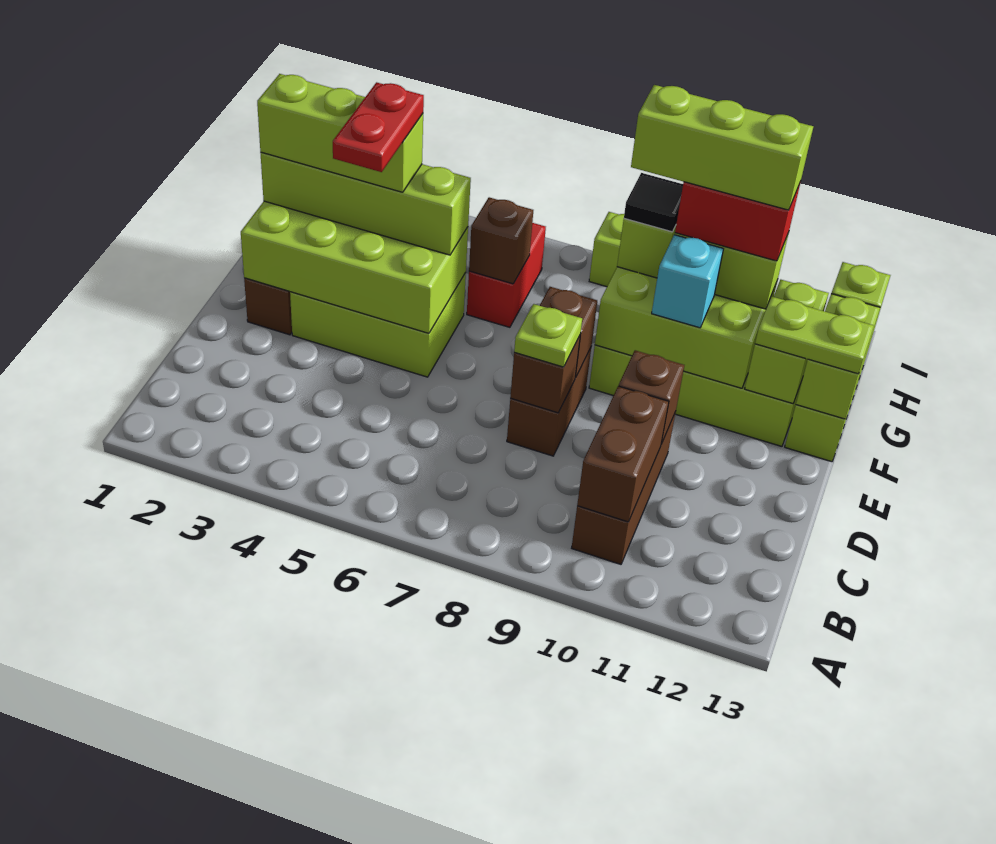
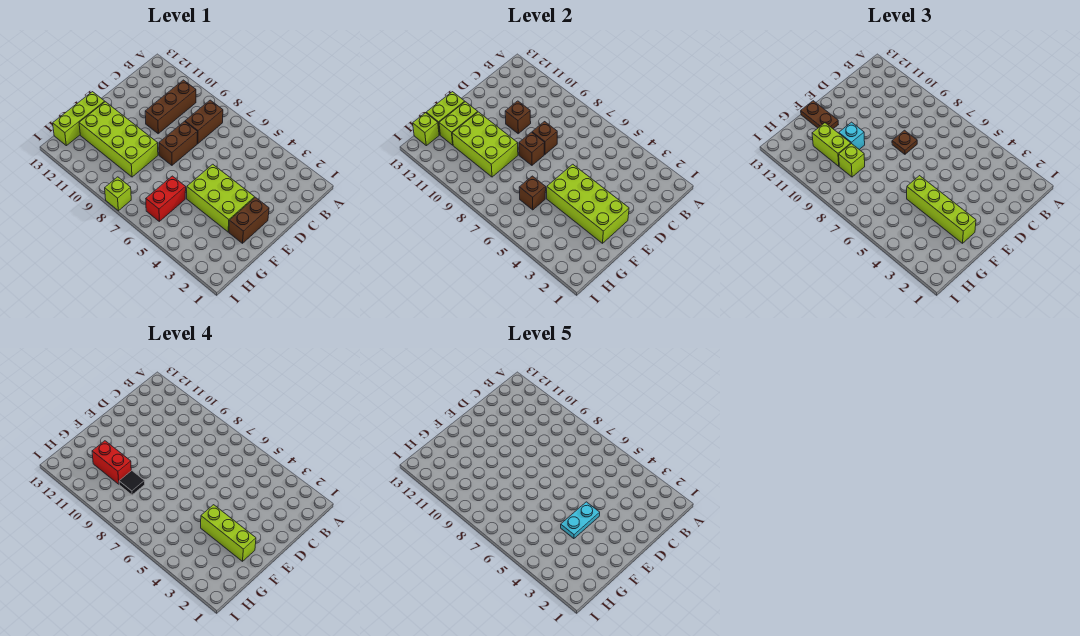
brown brick B10:C10 level 2 -> brown brick B8:C8 level 1
lime plate D8 level 3 -> brown plate D8 level 3
red plate E4:F4 level 5 -> cyan plate E4:F4 level 5
lime plate F12:F13 level 3 -> brown plate F12:F13 level 3
lime brick G9:G11 level 5 -> none

